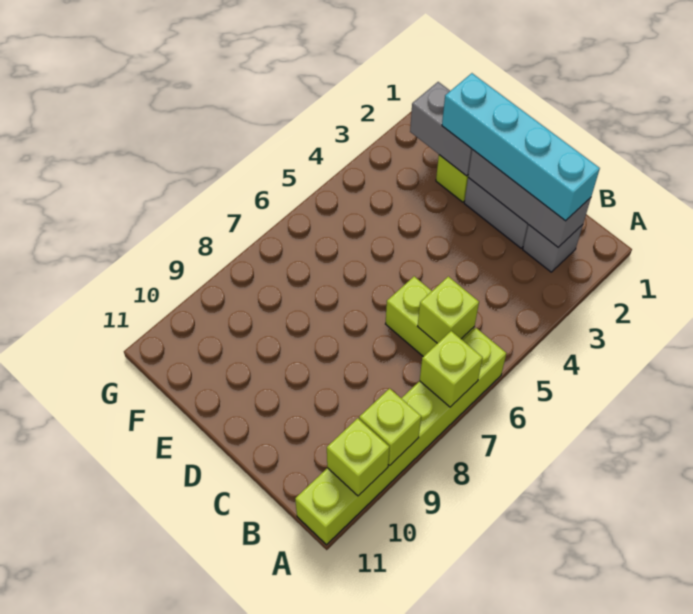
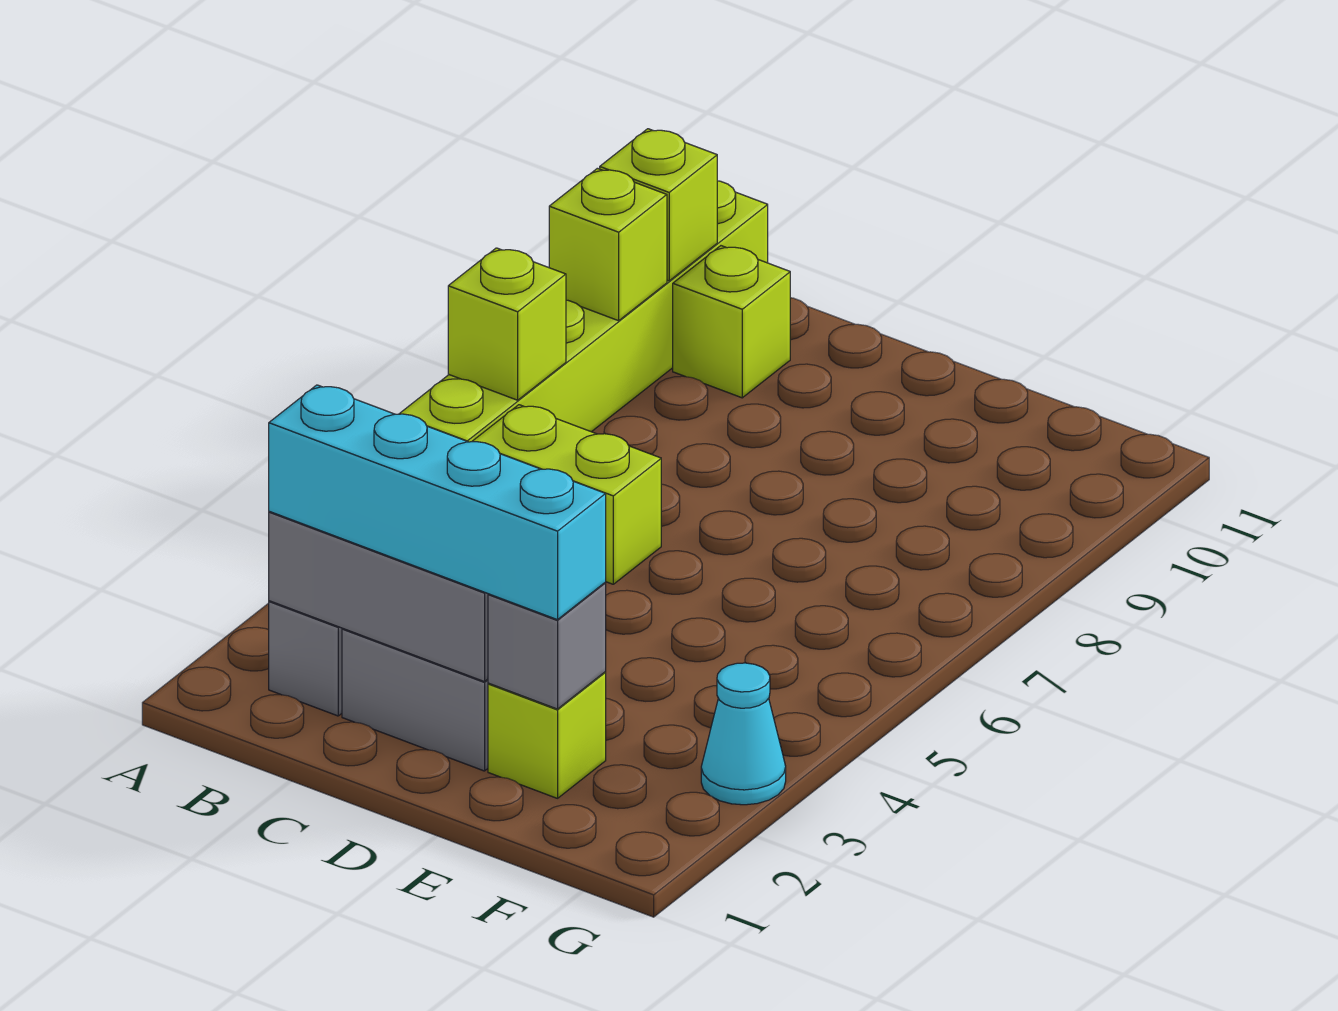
lime brick B6 level 2 -> lime brick B10 level 1
grey brick E2:F2 level 2 -> grey brick E2 level 2
none -> cyan cone G3 level 1

